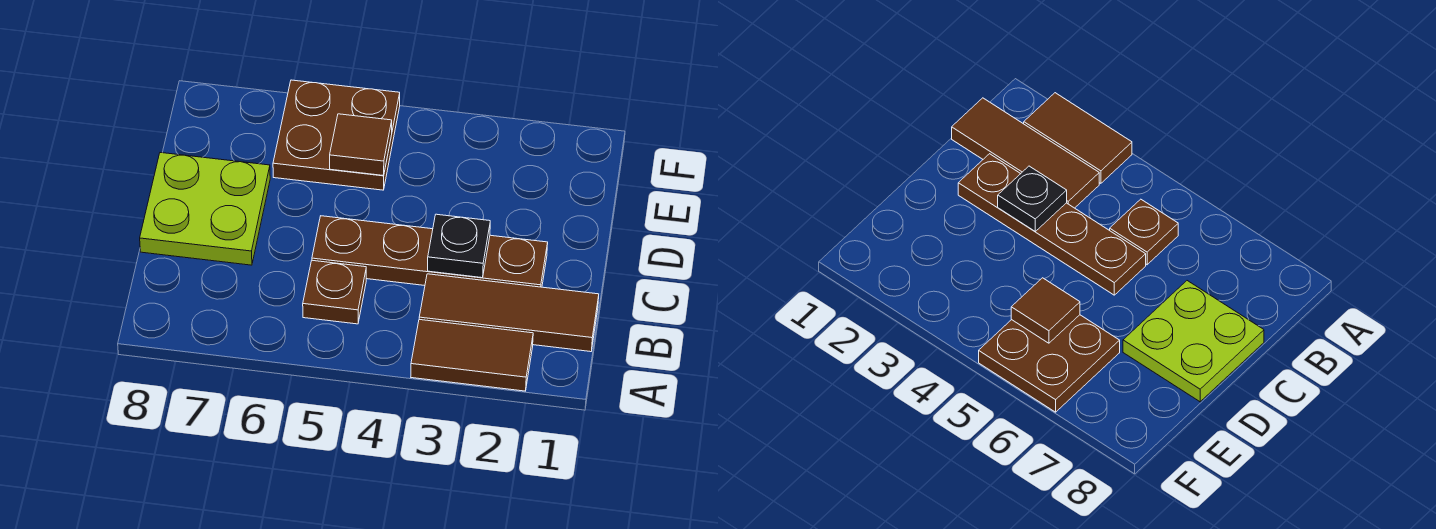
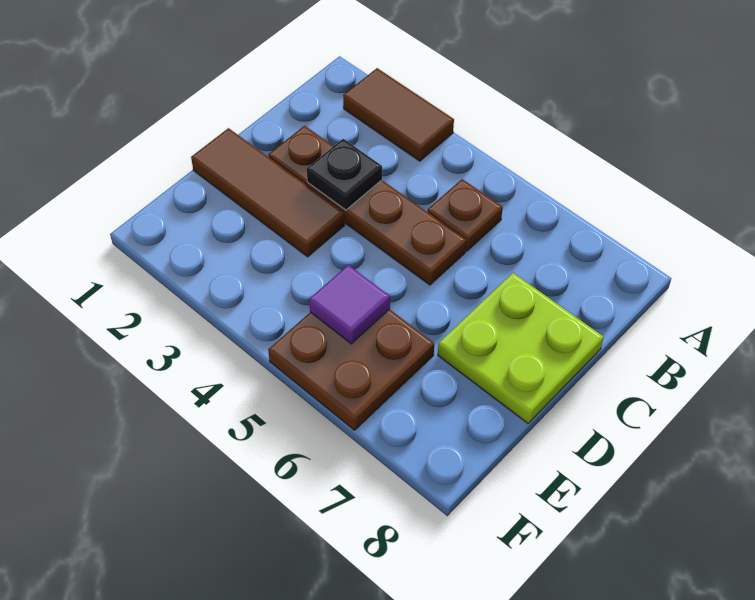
brown tile B1:B3 level 1 -> brown tile D1:D3 level 1
brown tile E5 level 2 -> purple tile E5 level 2

